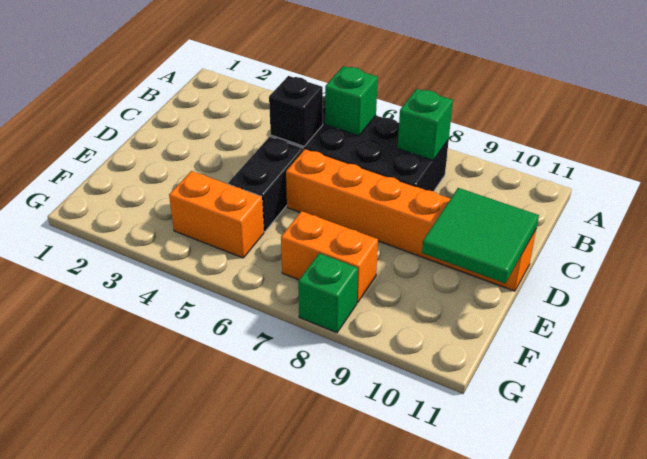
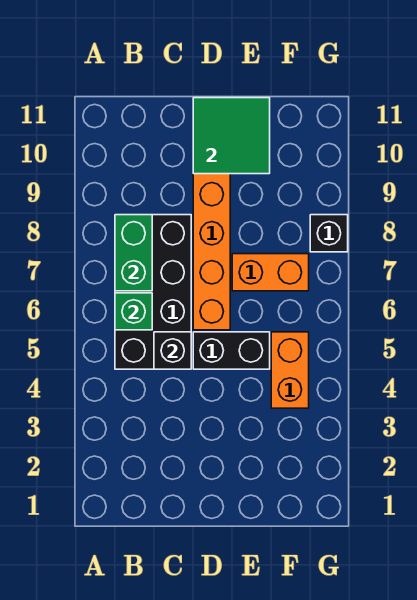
green brick B8 level 2 -> green brick B7:B8 level 2
orange brick F7:F8 level 1 -> orange brick E7:F7 level 1
green brick G8 level 1 -> black brick G8 level 1

